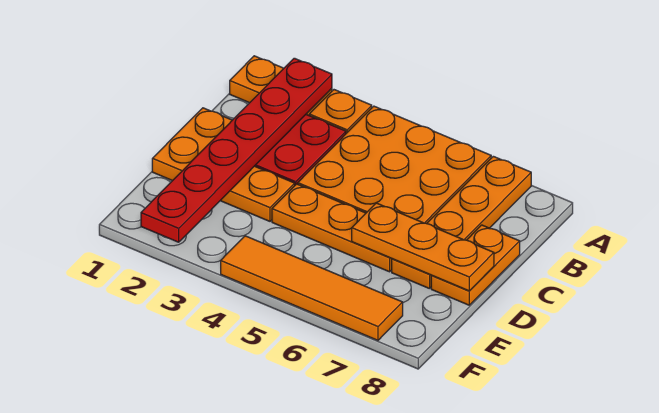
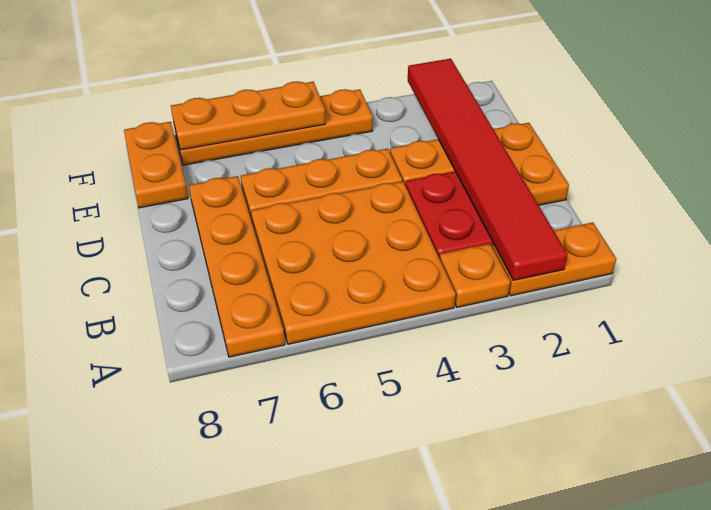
red plate A2:F2 level 2 -> red tile A2:F2 level 2
orange plate C8:D8 level 1 -> orange plate E8:F8 level 1
orange plate D6:D8 level 2 -> orange plate F5:F7 level 2
orange tile F4:F7 level 1 -> orange plate F4:F7 level 1

